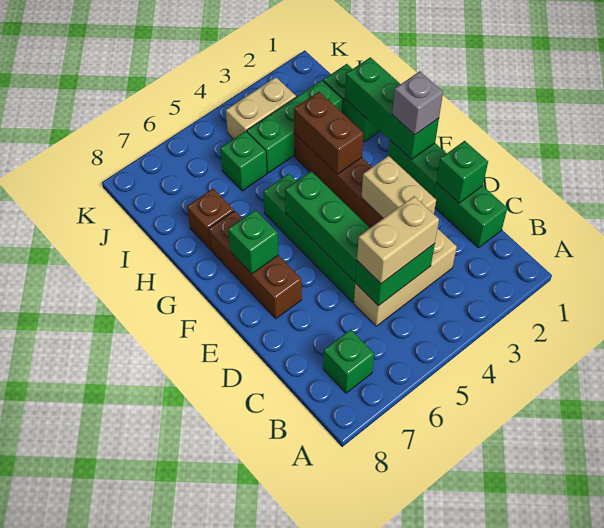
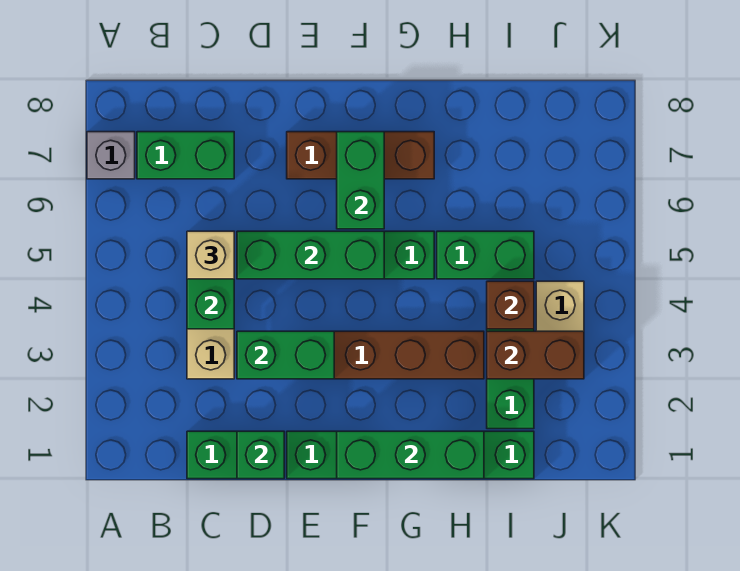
green brick B7 level 1 -> green brick B7:C7 level 1
tan brick C4:C5 level 3 -> tan brick C5 level 3
tan brick D3:E3 level 2 -> green brick D3:E3 level 2
grey brick F1 level 3 -> grey brick A7 level 1
green brick F7 level 2 -> green brick F6:F7 level 2
brown brick G3:H3 level 2 -> brown brick I3:J3 level 2
brown brick H7 level 1 -> brown brick I4 level 2
green brick I5 level 1 -> green brick H5:I5 level 1

